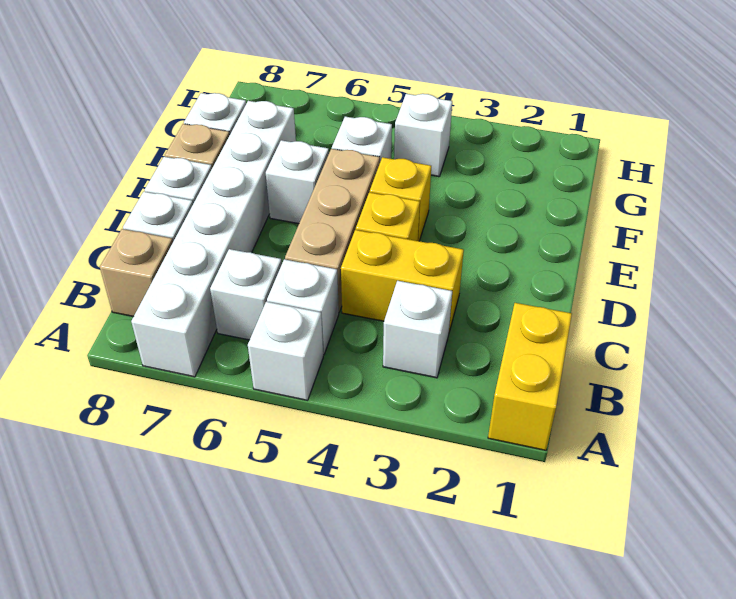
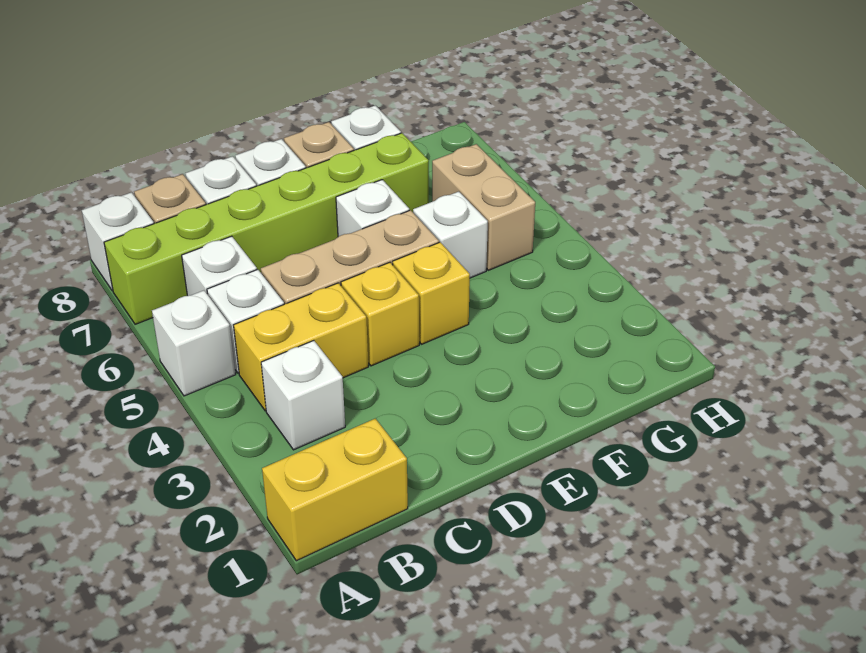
white brick A7:F7 level 1 -> lime brick A7:F7 level 1
yellow brick C3:C4 level 1 -> yellow brick B4:C4 level 1
white brick G4 level 1 -> white brick A8 level 1
none -> tan brick G5:G6 level 1

